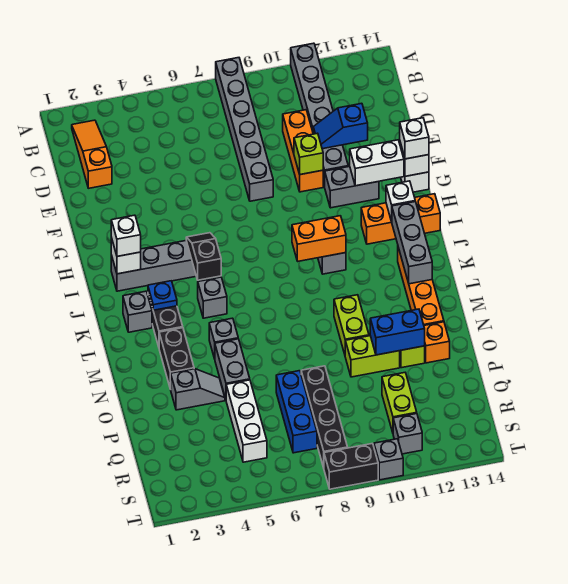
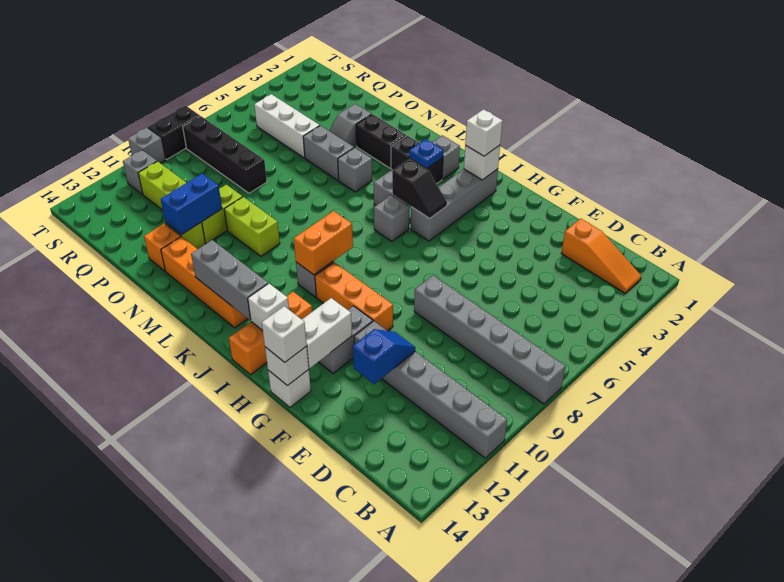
orange brick D10:F10 level 1 -> orange brick G10:I10 level 1
lime brick F10 level 2 -> none
none -> grey brick J6 level 1
blue brick P7:R7 level 1 -> none

